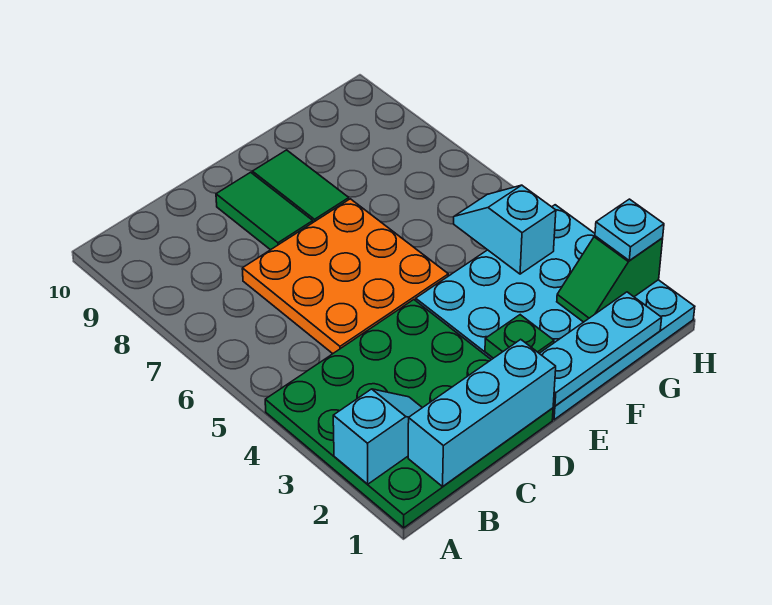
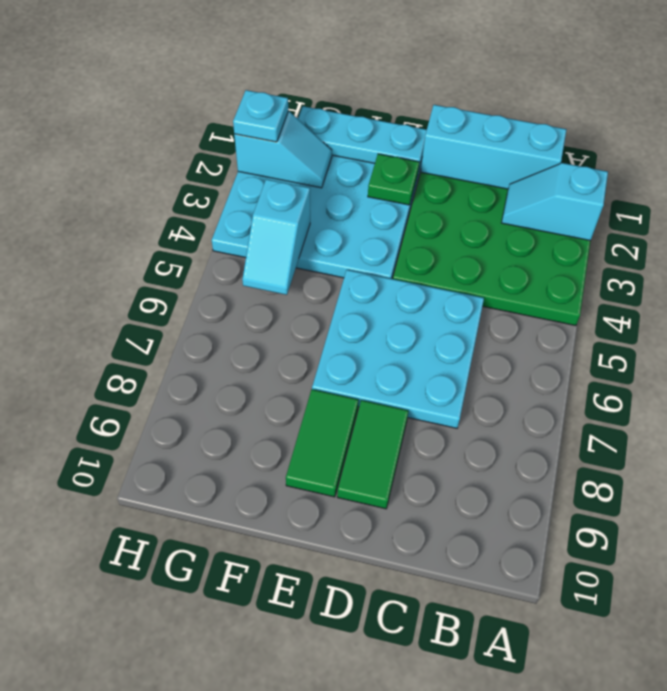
orange plate C5:E7 level 1 -> cyan plate C5:E7 level 1
green slope G2:H2 level 2 top H -> cyan slope G2:H2 level 2 top H

